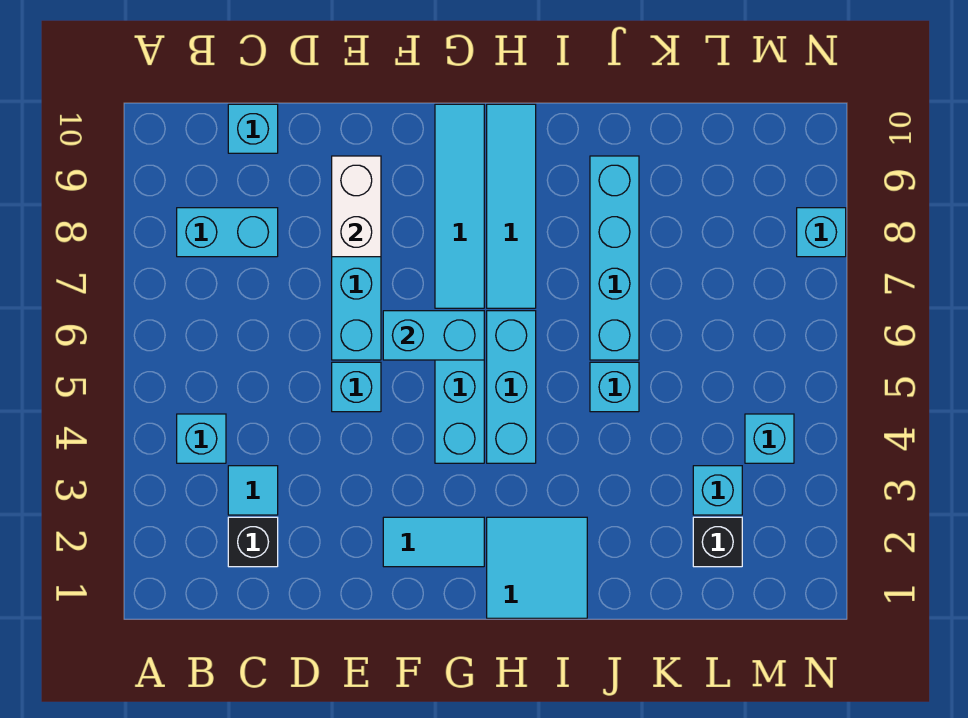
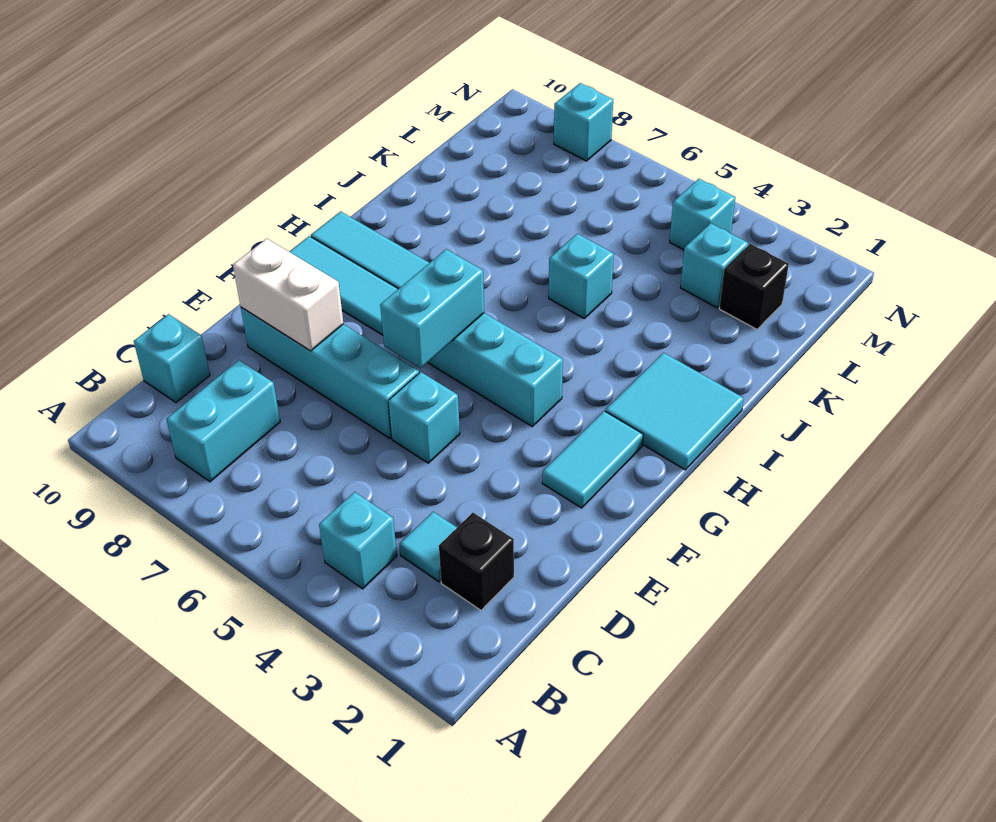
cyan brick H4:H6 level 1 -> none
cyan brick J6:J9 level 1 -> none

